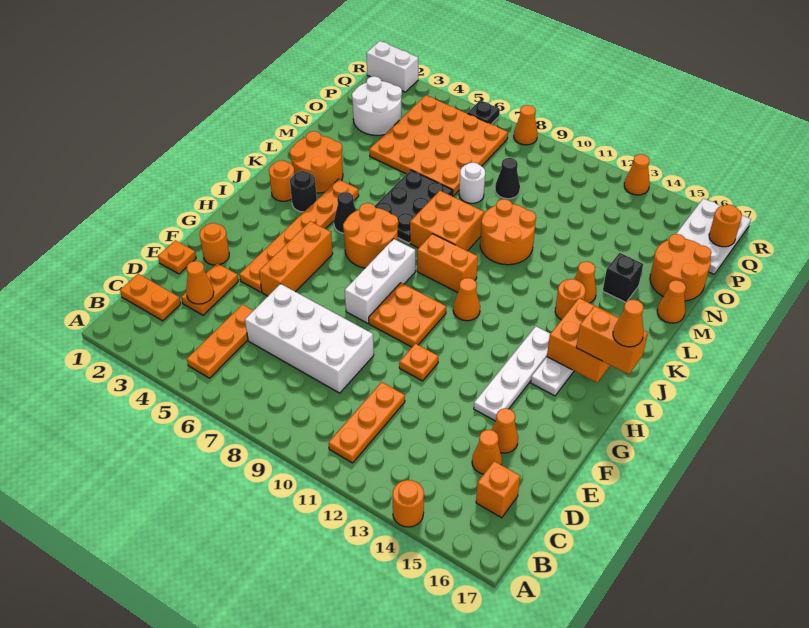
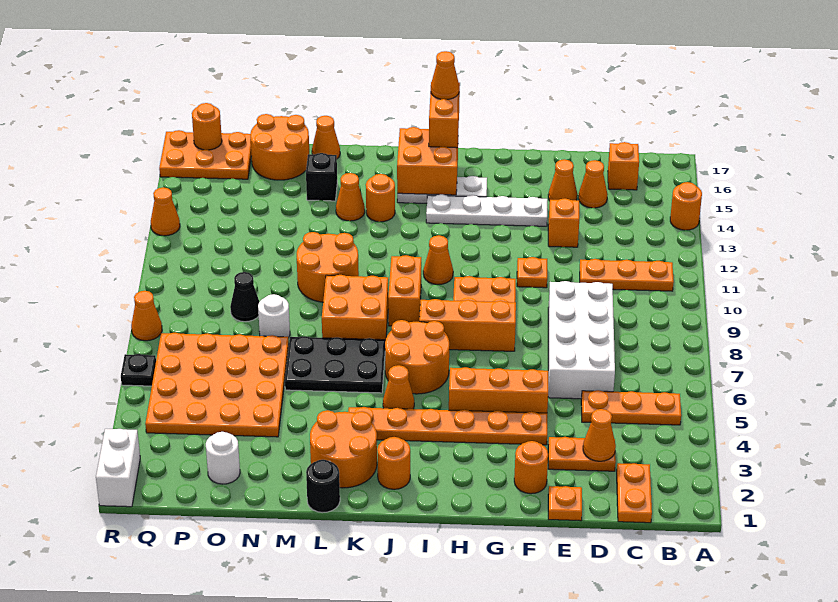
none -> orange brick E13 level 1
white brick G8:I8 level 1 -> orange brick G8:I8 level 1
black round brick J3 level 1 -> black round brick L1 level 1
black cone J5 level 1 -> orange cone J5 level 1
white round brick O2:P3 level 1 -> white round brick O2 level 1
white plate P16:R17 level 1 -> orange plate P16:R17 level 1

